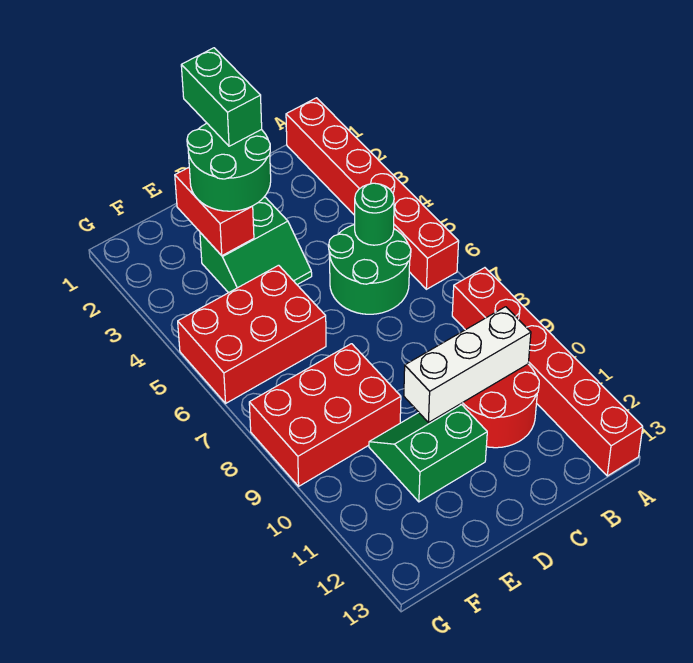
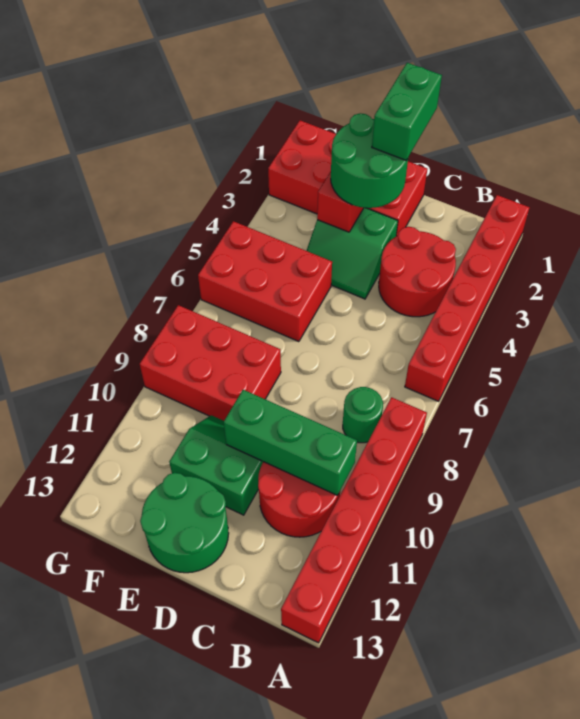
none -> red round brick B3:C4 level 1
green round brick B5:C6 level 1 -> green round brick D12:E13 level 1
green round brick B5 level 2 -> green round brick B8 level 1
white brick B10:D10 level 2 -> green brick B10:D10 level 2
none -> red brick D1:G2 level 1

